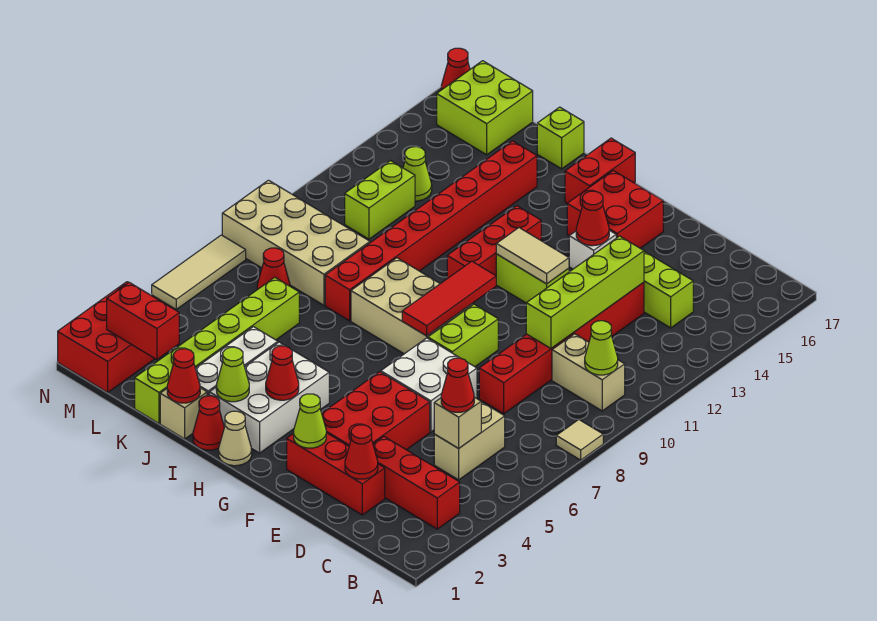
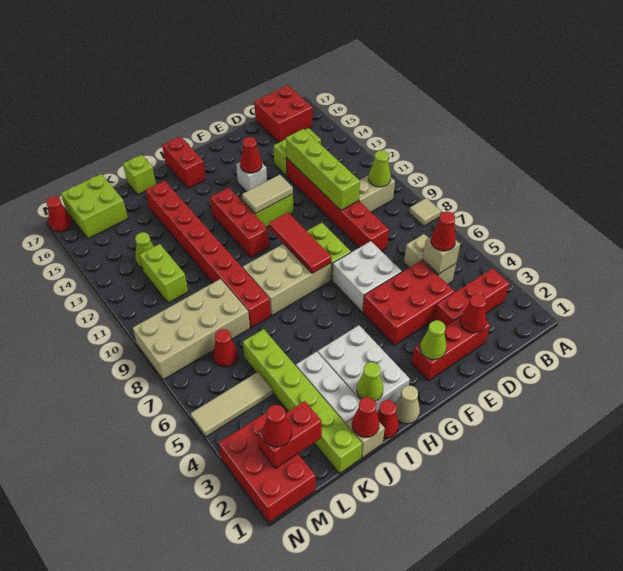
red brick E3:F5 level 1 -> red brick D4:F5 level 1
red brick F15:G16 level 1 -> red brick B16:C17 level 1
red cone H3 level 2 -> red cone M2 level 3
tan tile N5:N7 level 1 -> tan tile L5:N5 level 1

